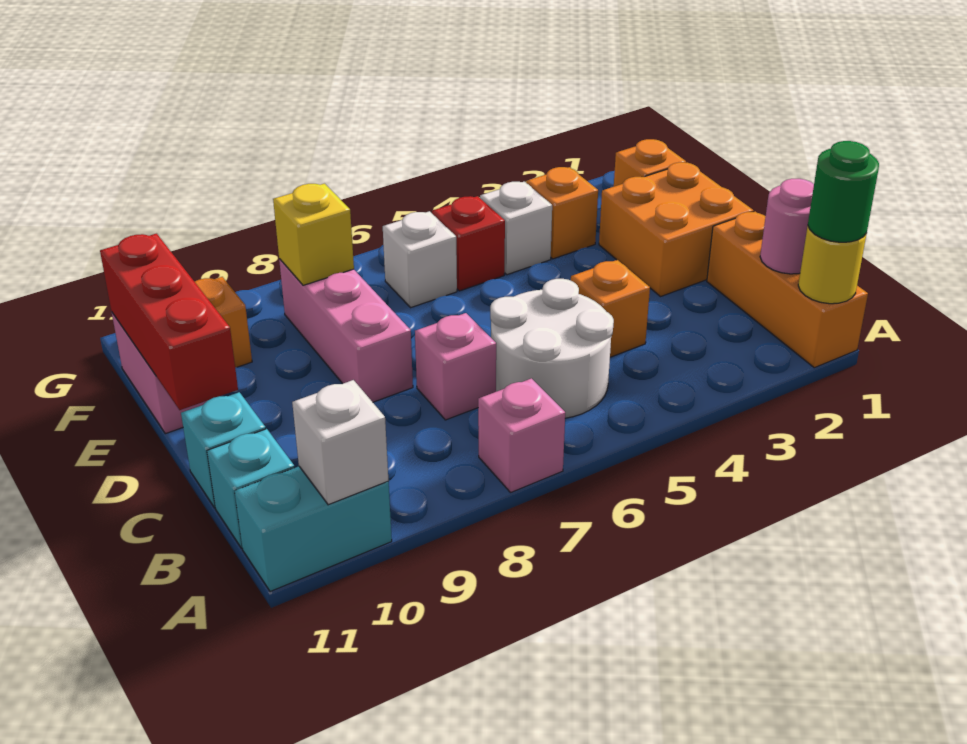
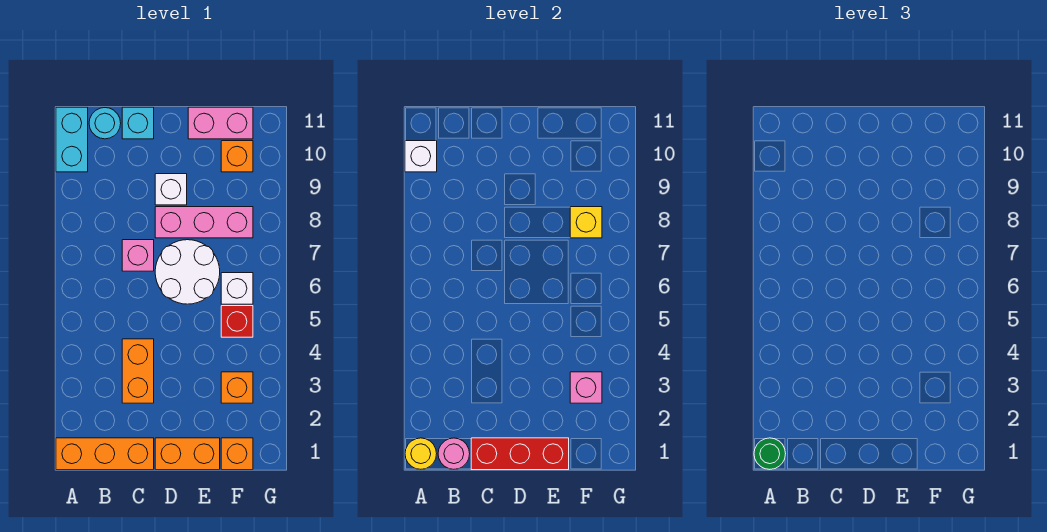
pink brick A7 level 1 -> pink brick F3 level 2
white round brick B5:C6 level 1 -> white round brick D6:E7 level 1
cyan brick B11 level 1 -> cyan round brick B11 level 1
orange brick C4 level 1 -> orange brick C3:C4 level 1
orange brick D1:E2 level 1 -> orange brick D1:E1 level 1
red brick D11:F11 level 2 -> red brick C1:E1 level 2
white brick F4 level 1 -> white brick D9 level 1

